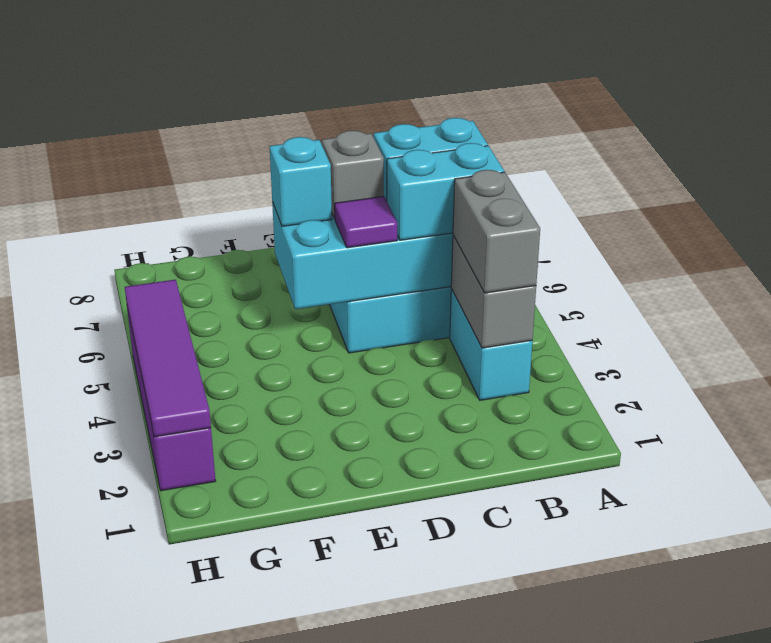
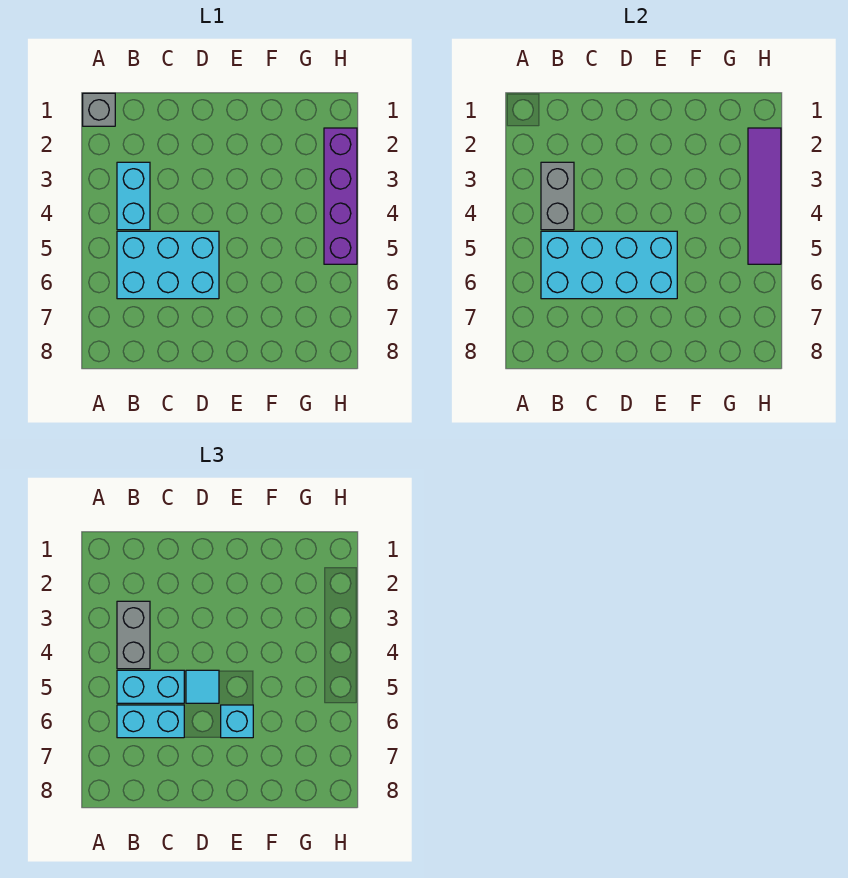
purple tile D5 level 3 -> cyan tile D5 level 3
grey brick D6 level 3 -> grey brick A1 level 1

